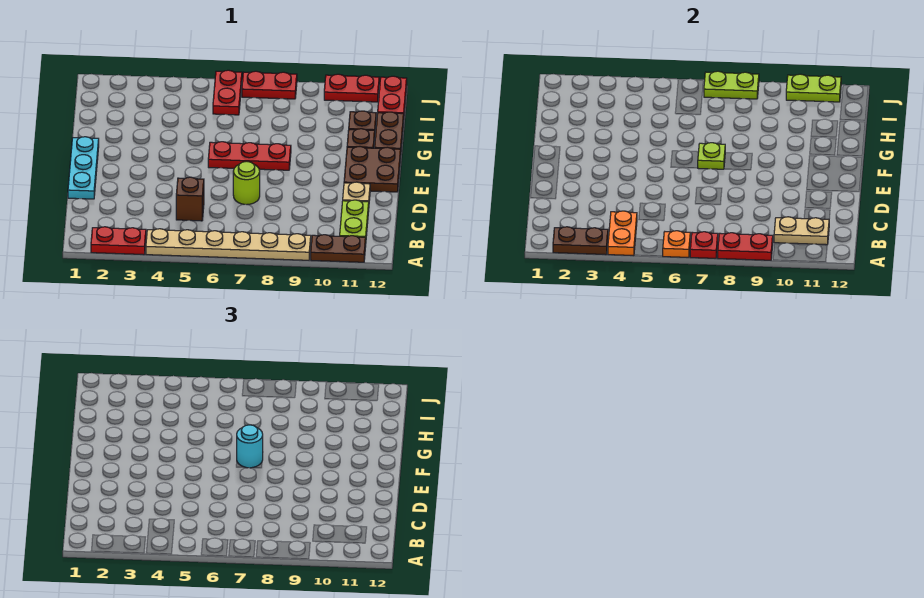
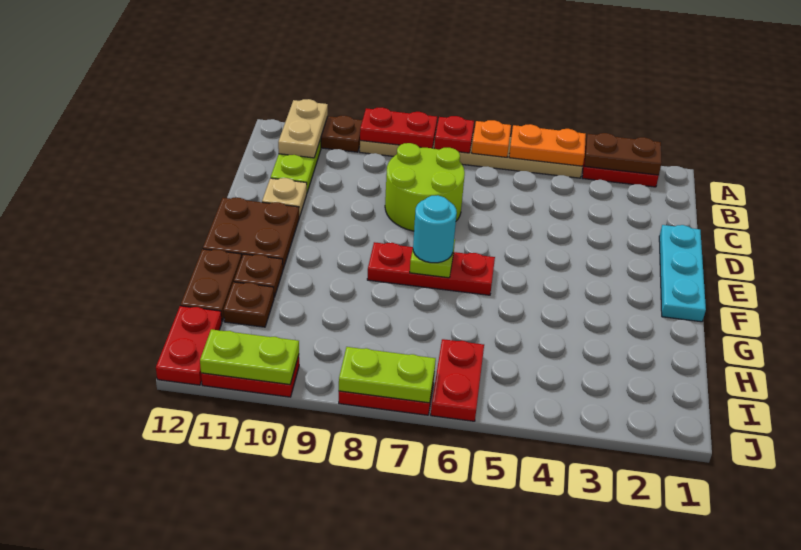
orange plate A4:B4 level 2 -> orange plate A4:A5 level 2
tan plate B10:B11 level 2 -> tan plate A11:B11 level 2
brown brick C5 level 1 -> none
lime round brick D7 level 1 -> lime round brick C7:D8 level 1

